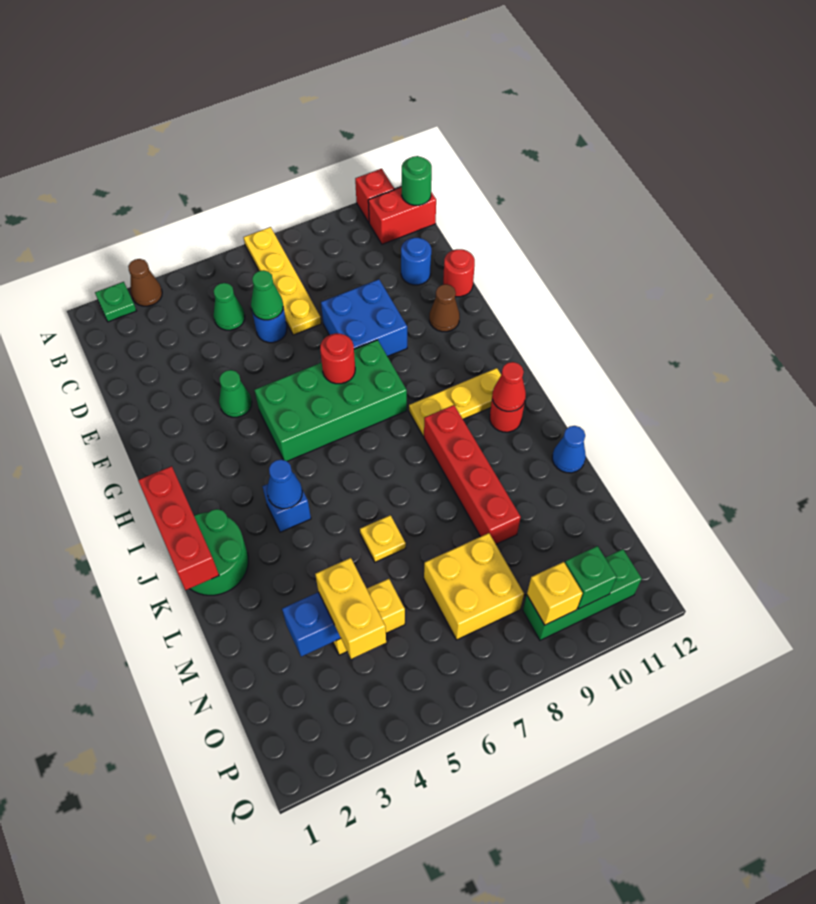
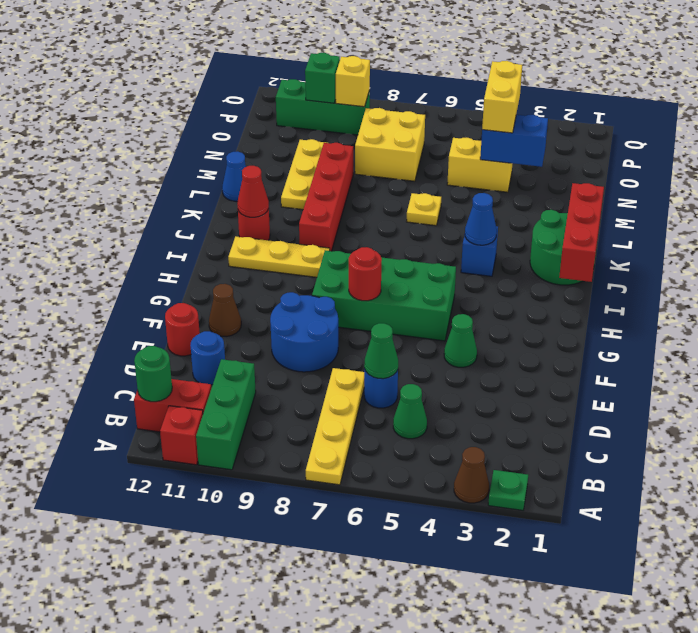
none -> green brick A10:C10 level 1
blue brick E8:F9 level 1 -> blue round brick E8:F9 level 1
none -> yellow plate L10:N10 level 1

